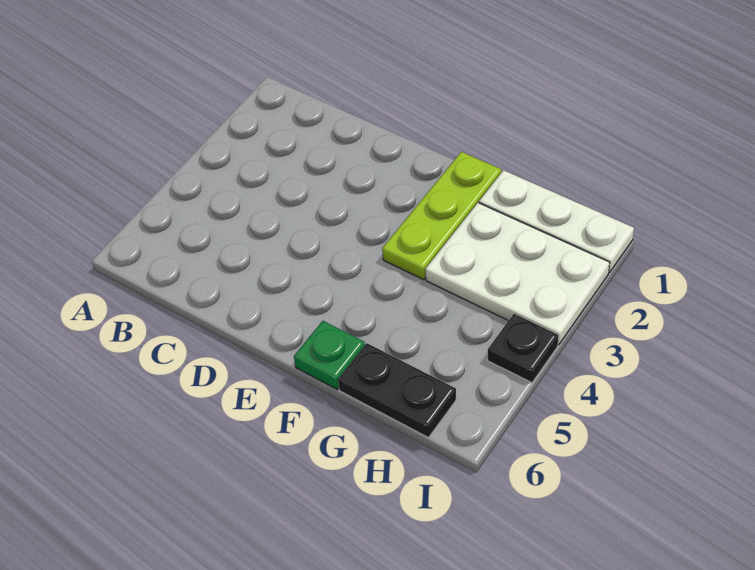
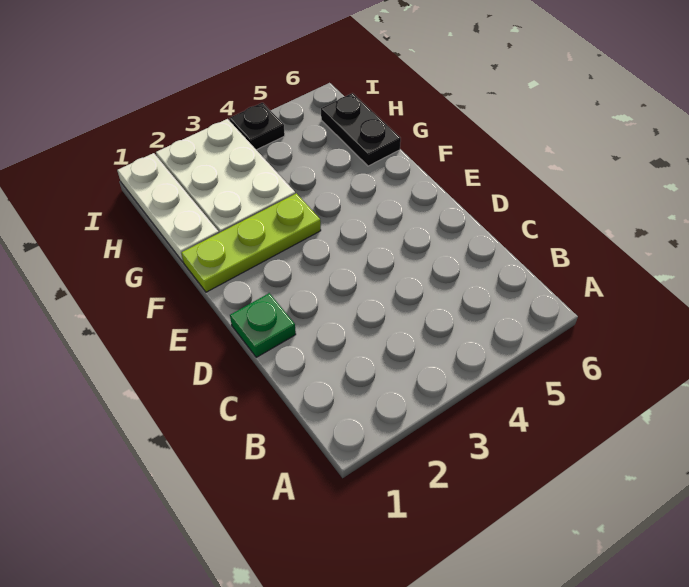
green plate F6 level 1 -> green plate D1 level 1

